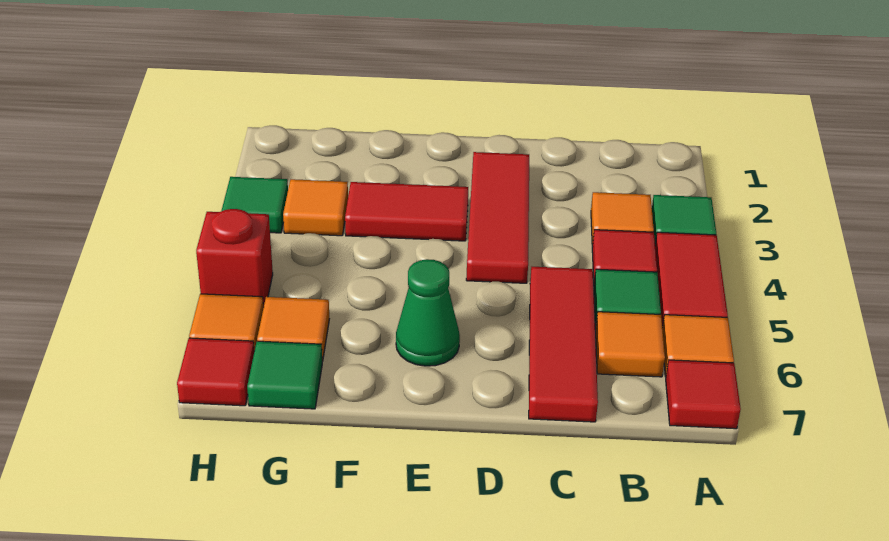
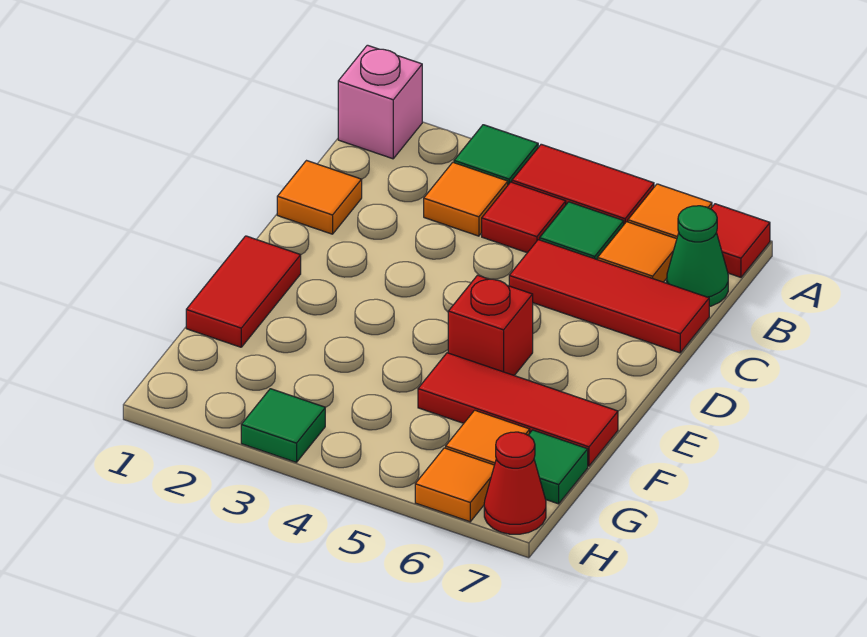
none -> pink brick A1 level 1
red tile D2:D4 level 1 -> red tile F5:F7 level 1
red tile E3:F3 level 1 -> red tile E1:F1 level 1
green cone E6 level 1 -> green cone B7 level 1
orange tile G3 level 1 -> orange tile C1 level 1
red brick H5 level 1 -> red brick E5 level 1
red tile H7 level 1 -> red cone H7 level 1

